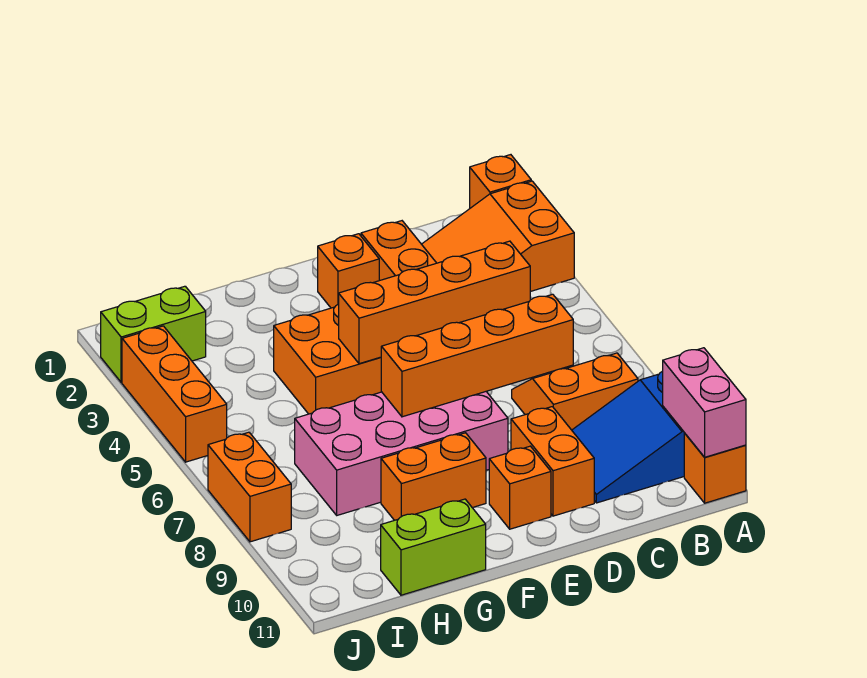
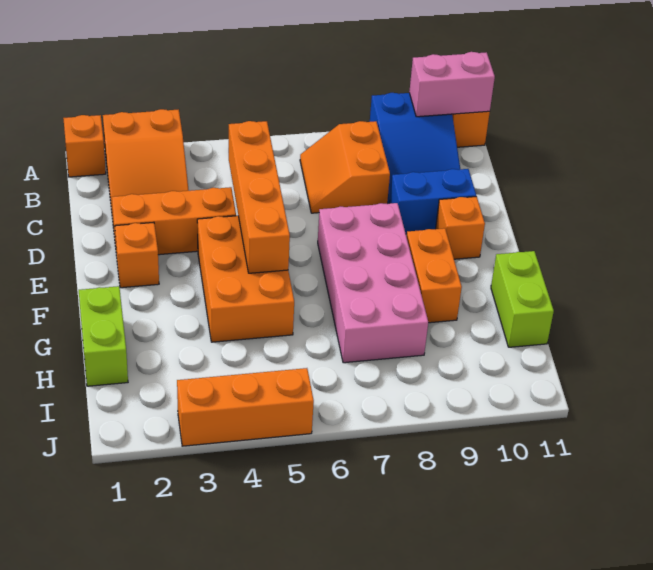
orange brick C7:F7 level 2 -> none
orange brick D9:D10 level 1 -> blue brick D9:D10 level 1
lime brick I2:J2 level 1 -> lime brick G1:H1 level 1
orange brick J7:J8 level 1 -> none

